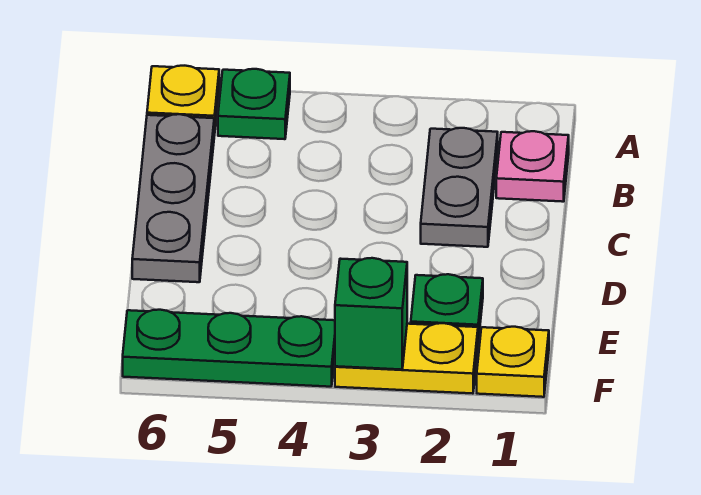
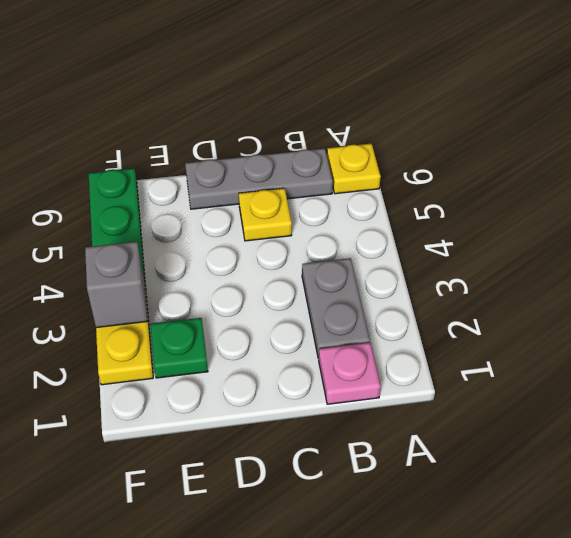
green plate A5 level 1 -> none
grey plate B2:C2 level 1 -> grey plate B2:B3 level 1
yellow plate F1 level 1 -> yellow plate C5 level 1
green brick F3 level 2 -> grey brick F3 level 2

